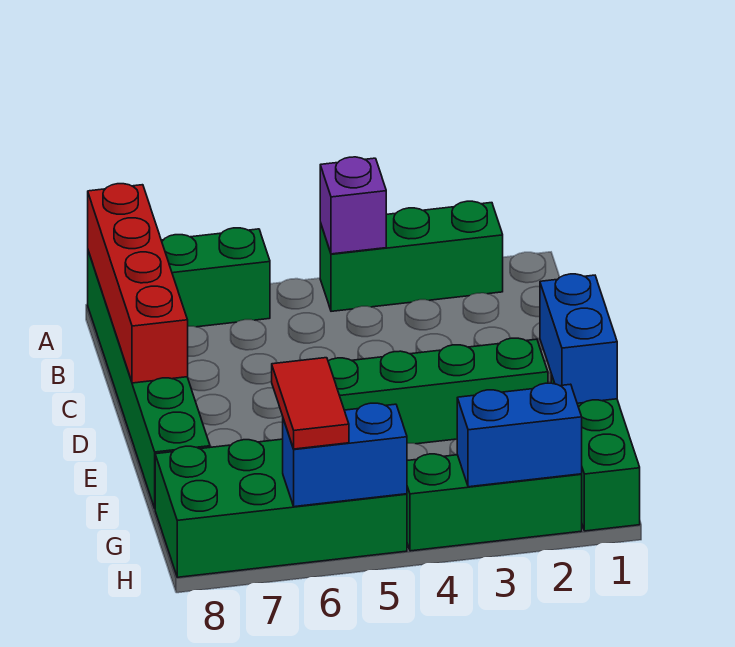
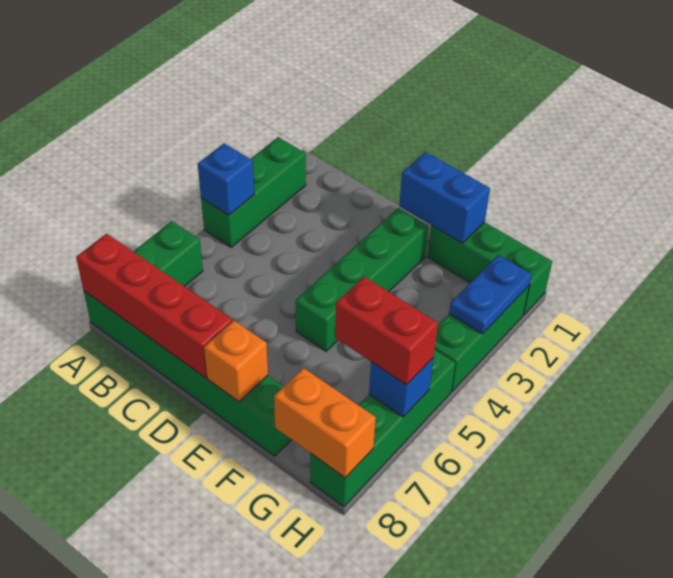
purple brick A4 level 2 -> blue brick A4 level 2
none -> orange brick E8 level 2
green brick G5:H8 level 1 -> green brick H5:H8 level 1
red tile G6:H6 level 3 -> red brick G6:H6 level 3
none -> orange brick G8:H8 level 2
blue brick H2:H3 level 2 -> blue plate H2:H3 level 2
blue brick H5:H6 level 2 -> blue brick H6 level 2

